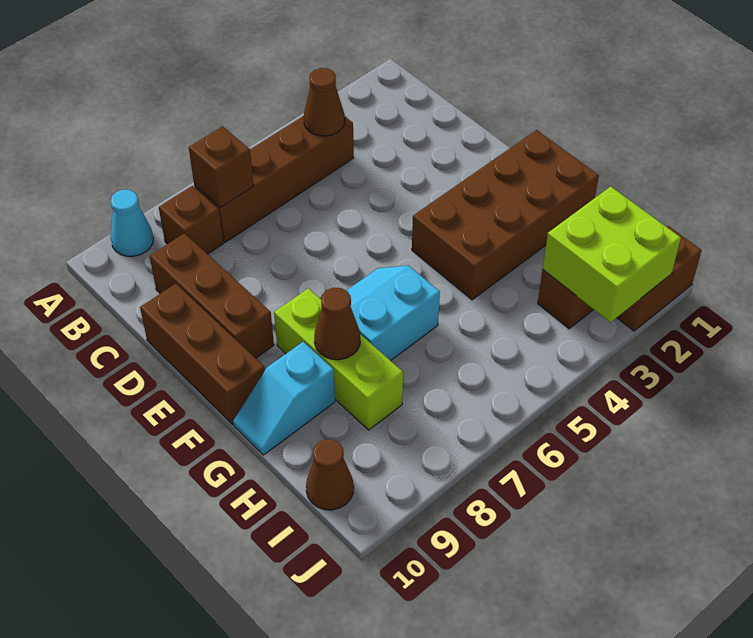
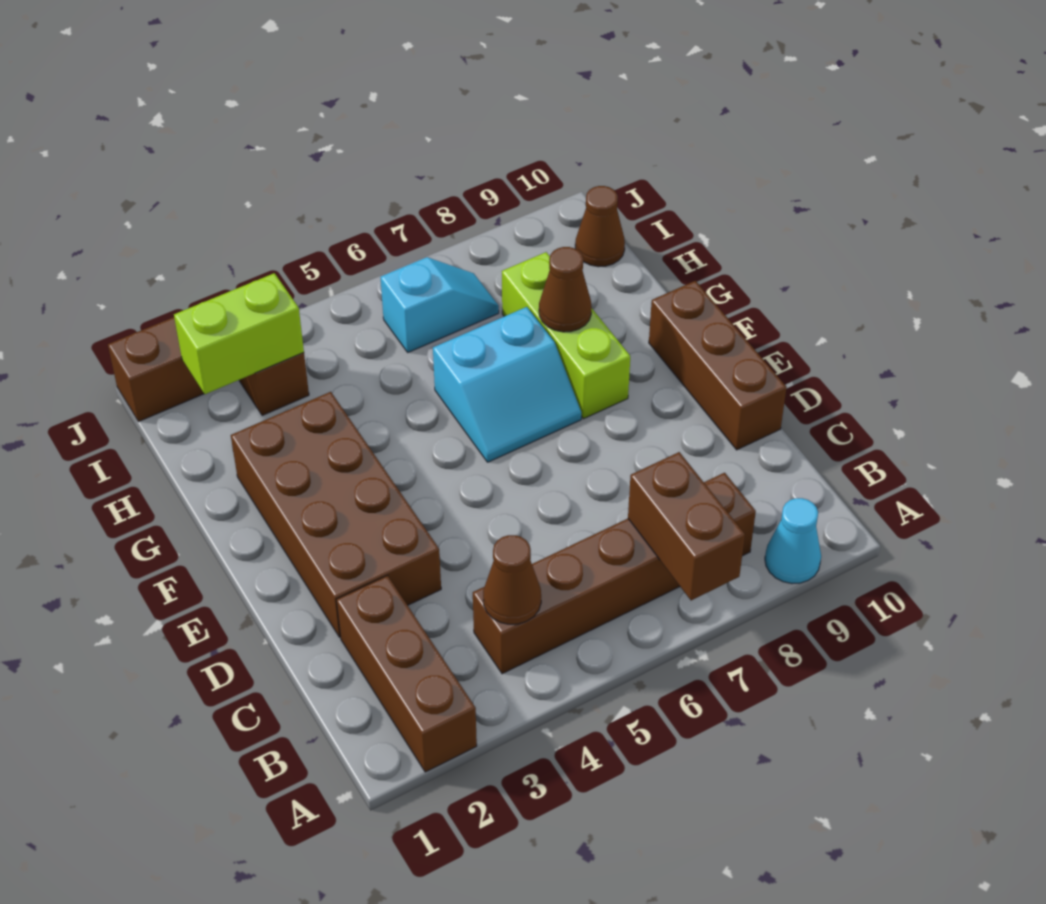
brown brick B7 level 2 -> brown brick A7:B7 level 2
brown brick C9:E9 level 1 -> brown brick A2:C2 level 1
brown brick F1:G4 level 1 -> brown brick D2:G3 level 1
cyan slope G9:G10 level 1 top 9 -> cyan slope I6:I7 level 1 top 6
lime brick I2:J3 level 2 -> lime brick I2:I3 level 2

